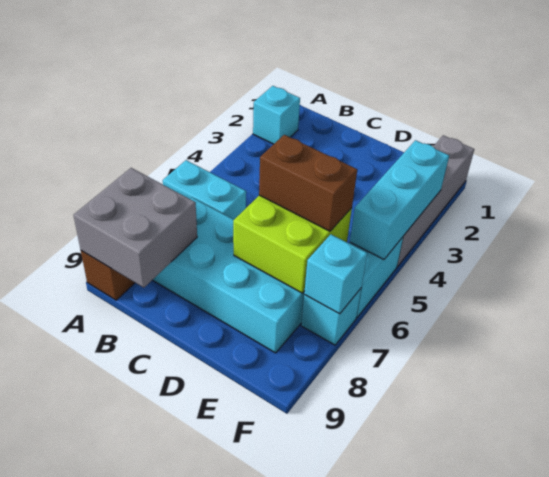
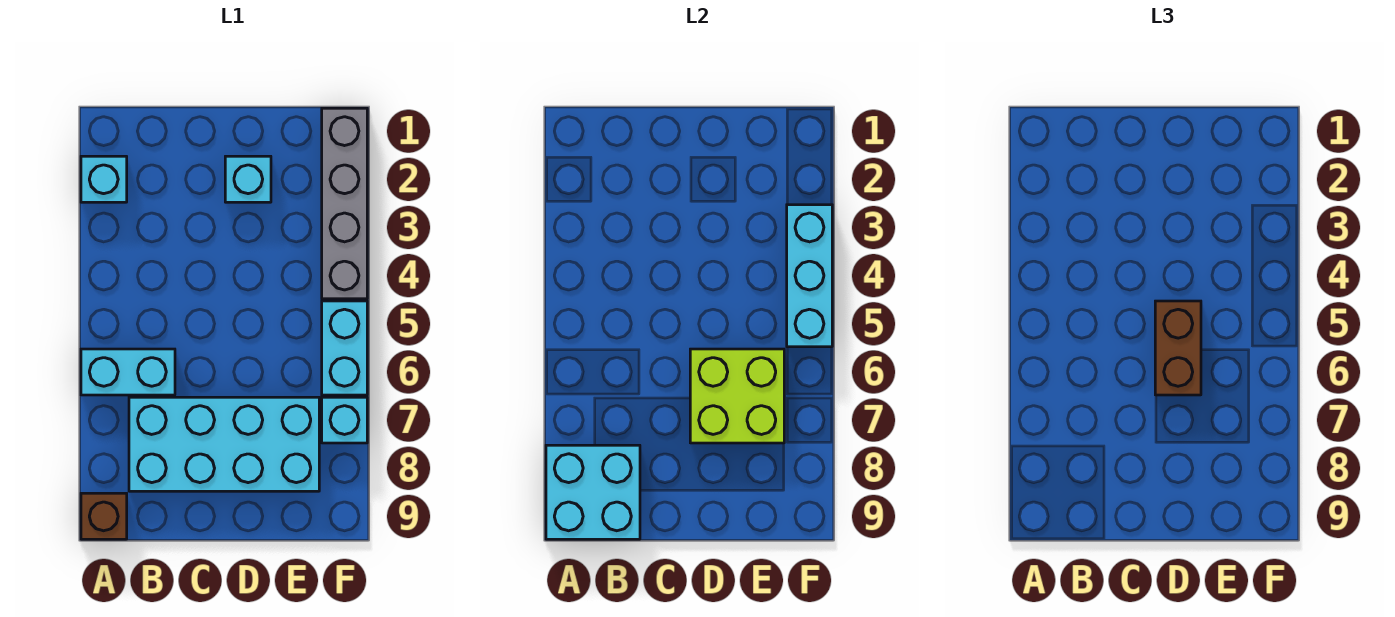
grey brick A8:B9 level 2 -> cyan brick A8:B9 level 2
brown brick D6:E6 level 3 -> brown brick D5:D6 level 3
cyan brick F7 level 2 -> cyan brick D2 level 1

